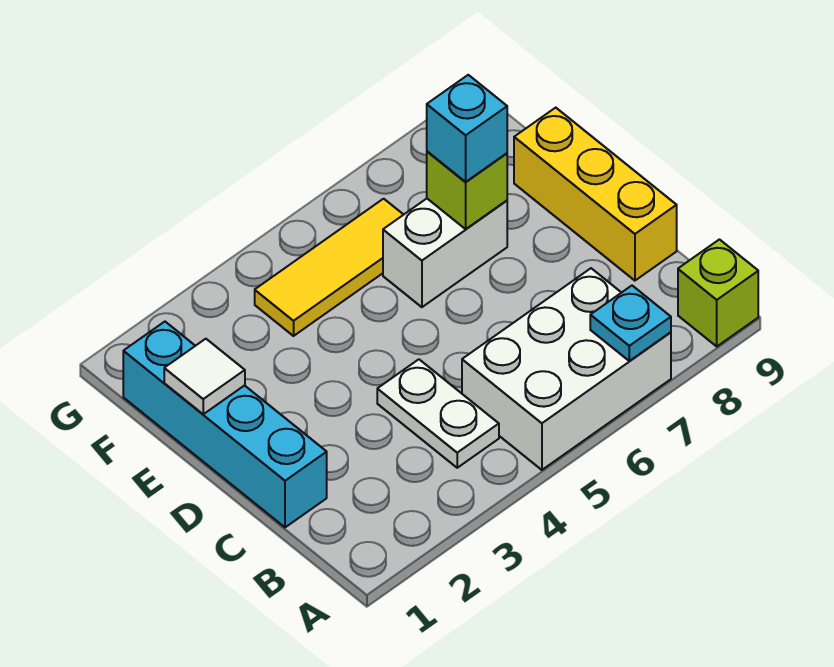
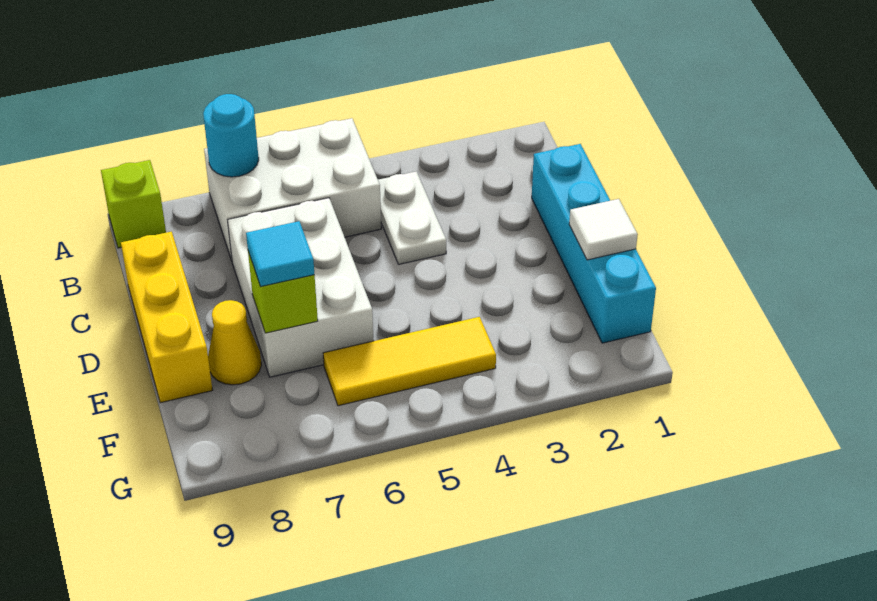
cyan plate A7 level 2 -> cyan round brick A7 level 2
white brick E6:E7 level 1 -> white brick C6:E7 level 1
cyan brick E7 level 3 -> cyan tile E7 level 3
none -> yellow cone E8 level 1

